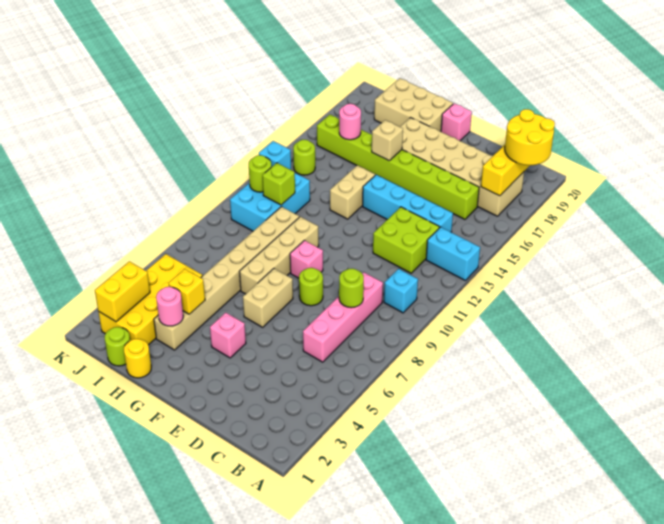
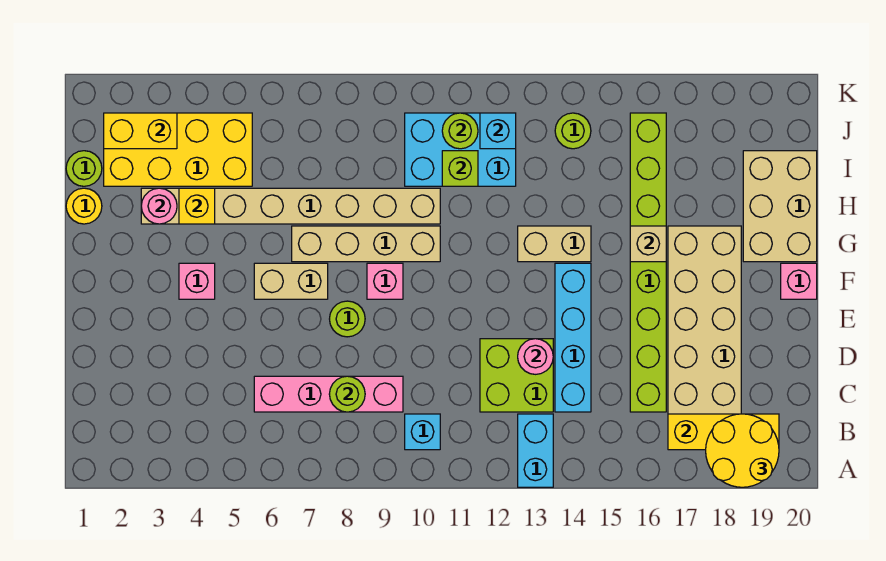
pink round brick I16 level 2 -> pink round brick D13 level 2

